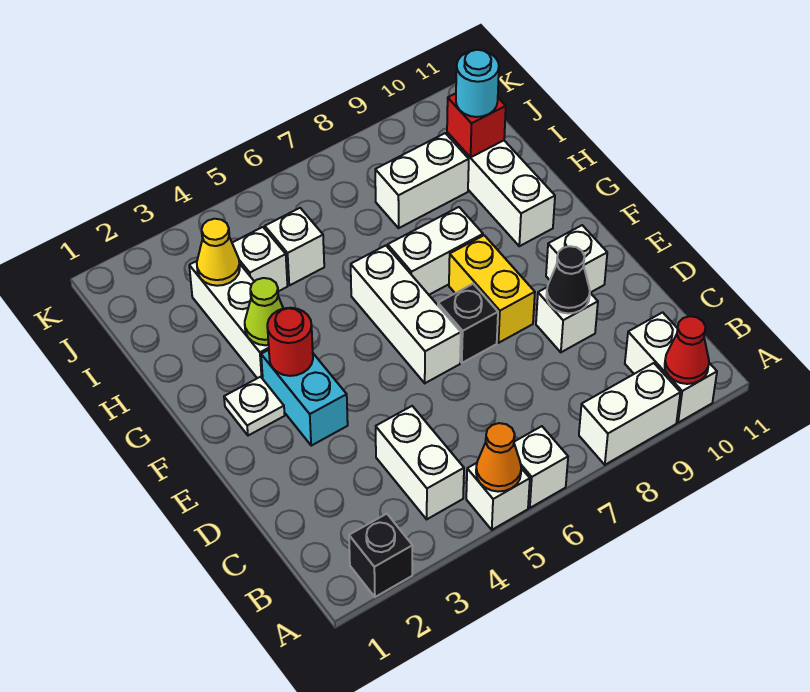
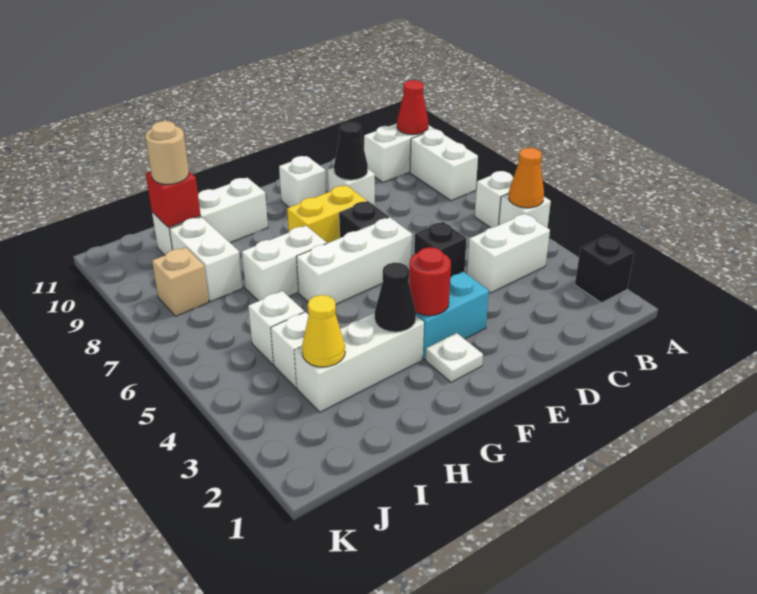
none -> black brick D5 level 1
lime cone G3 level 2 -> black cone G3 level 2
white brick G7:G8 level 1 -> white brick G7:H7 level 1
cyan round brick I10 level 3 -> tan round brick I10 level 3
none -> tan brick J8 level 1

